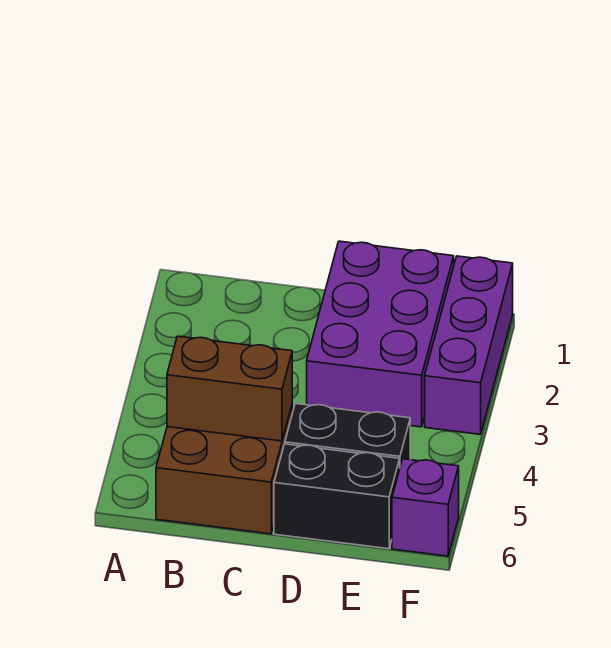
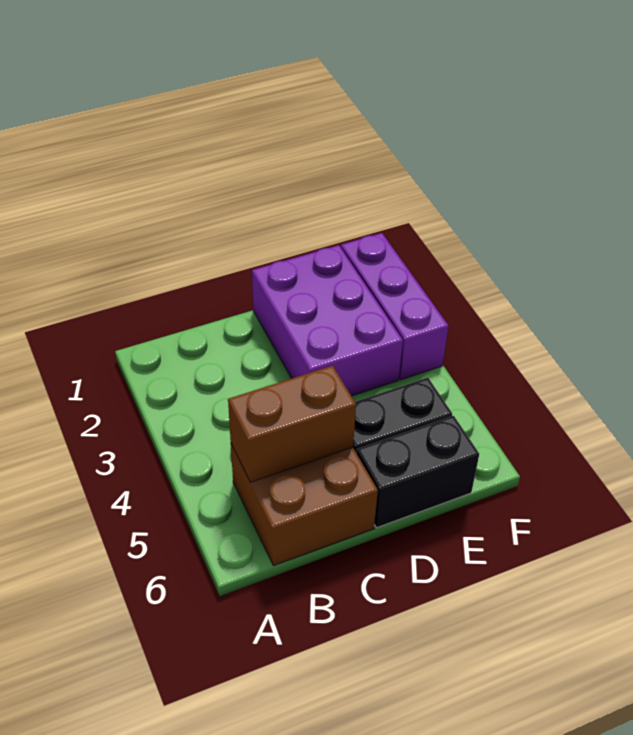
purple brick F6 level 1 -> none

